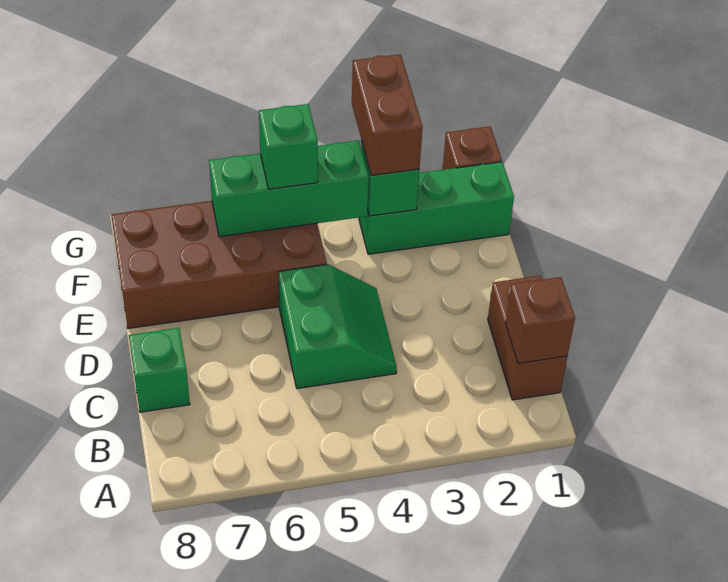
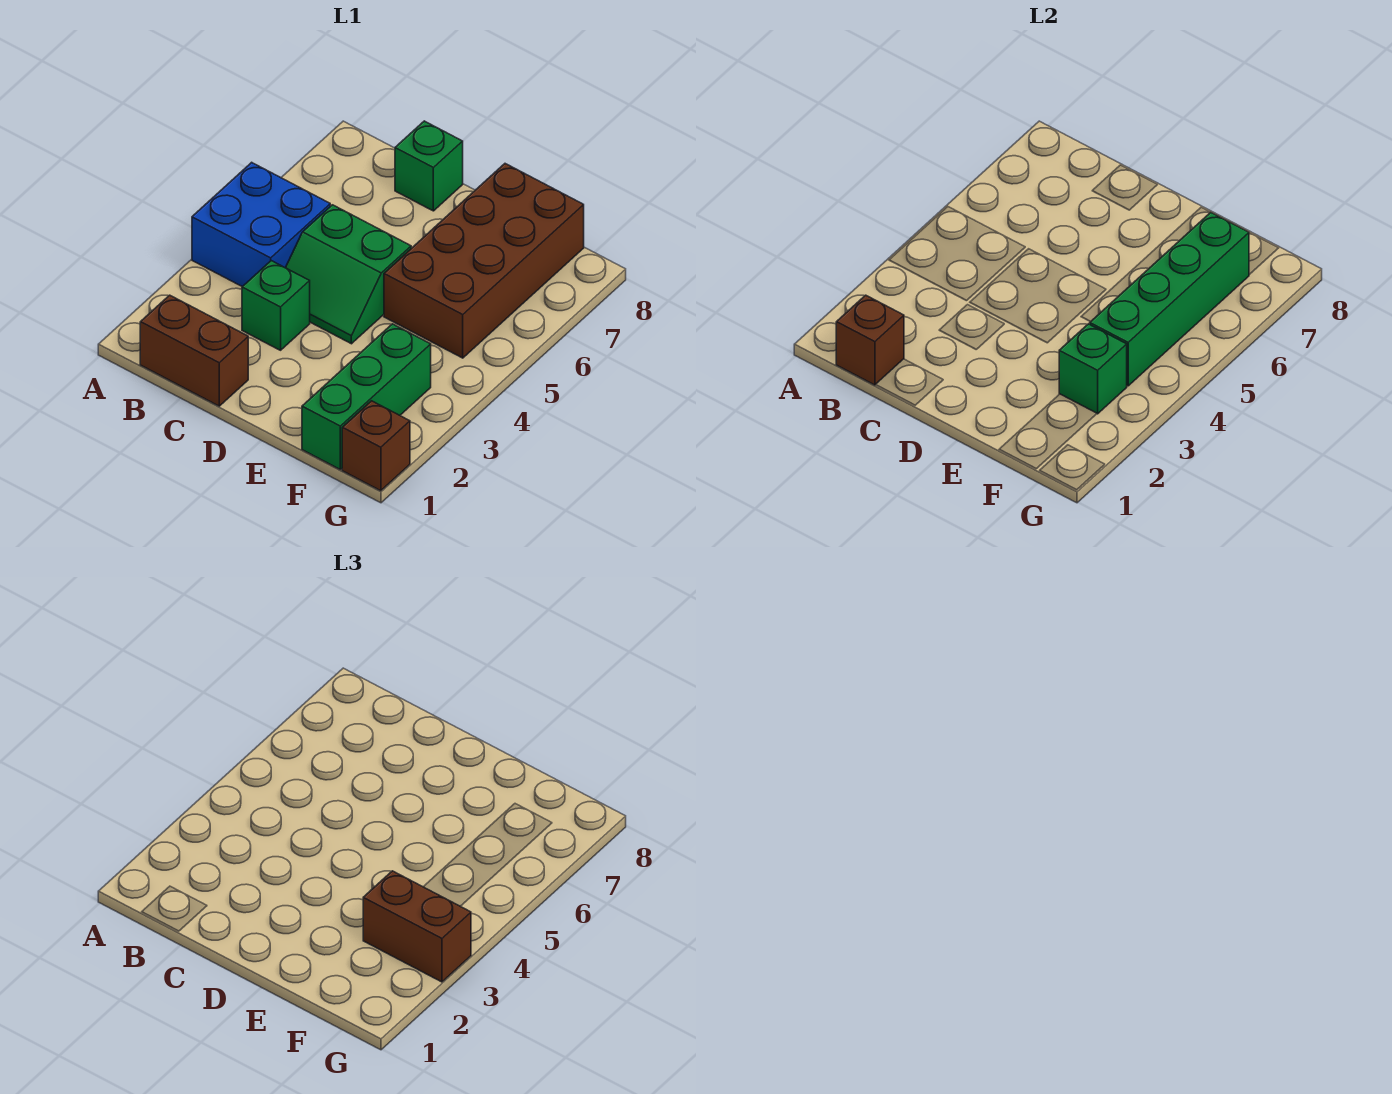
none -> blue brick A4:B5 level 1
green brick F4:F6 level 2 -> green brick F4:F7 level 2
green brick F5 level 3 -> green brick C3 level 1

